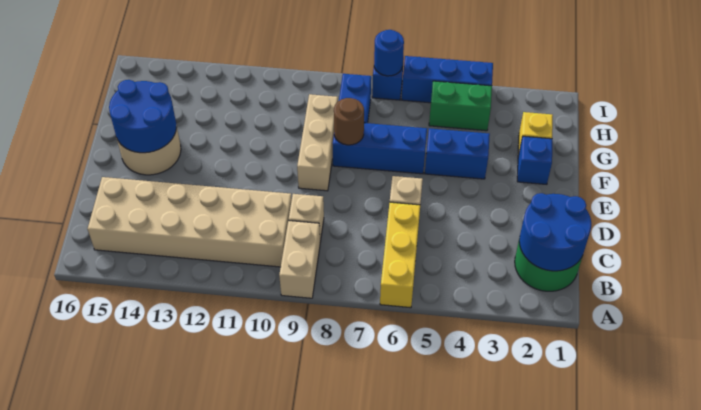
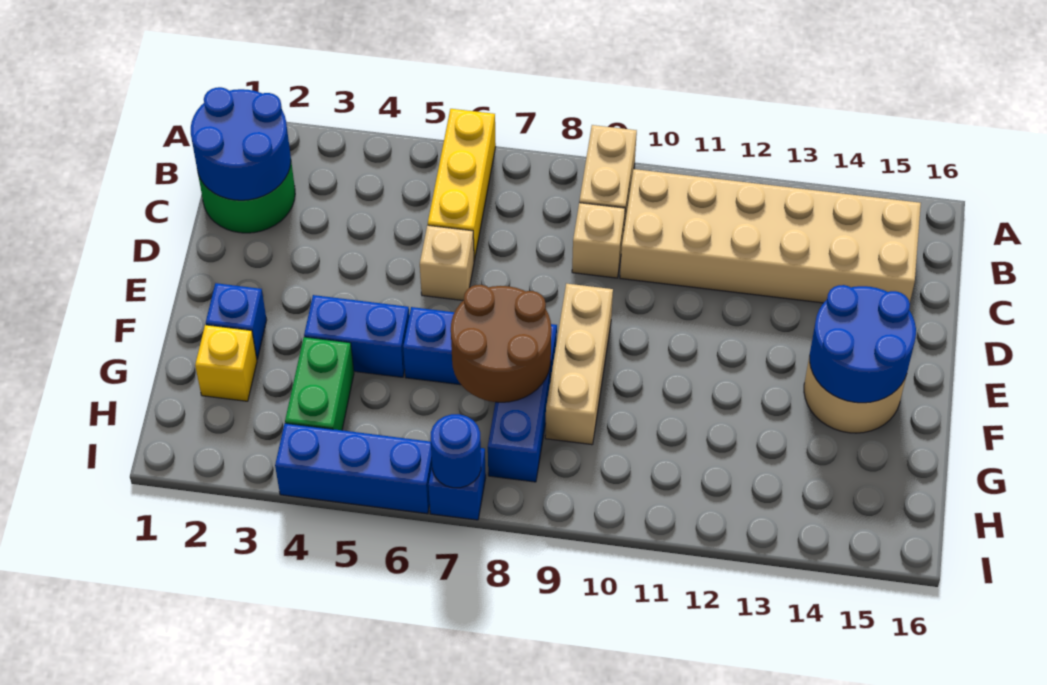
brown round brick F8 level 2 -> brown round brick F7:G8 level 2
green brick H4:H5 level 1 -> green brick G4:H4 level 1

